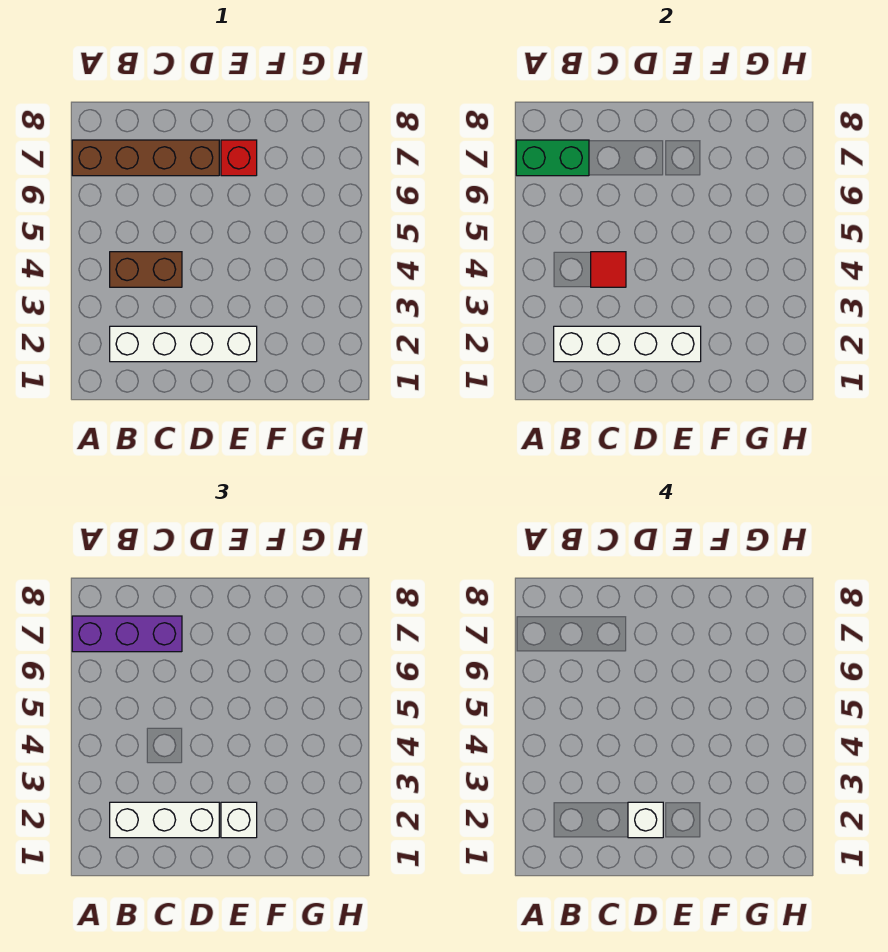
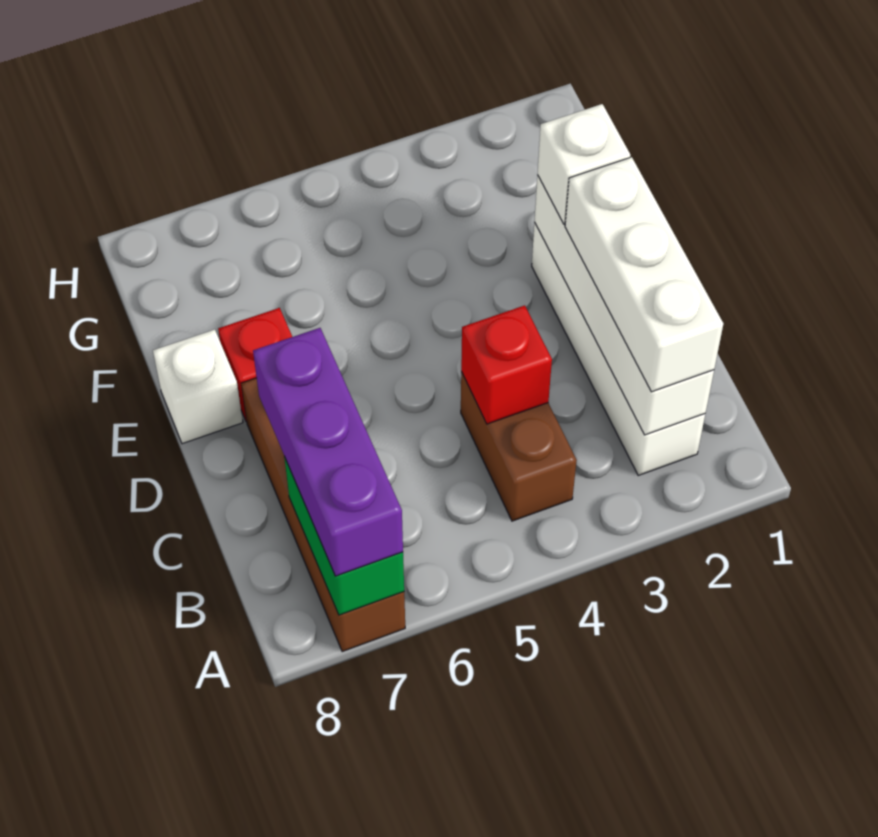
red tile C4 level 2 -> red brick C4 level 2
white brick D2 level 4 -> white brick E8 level 1

